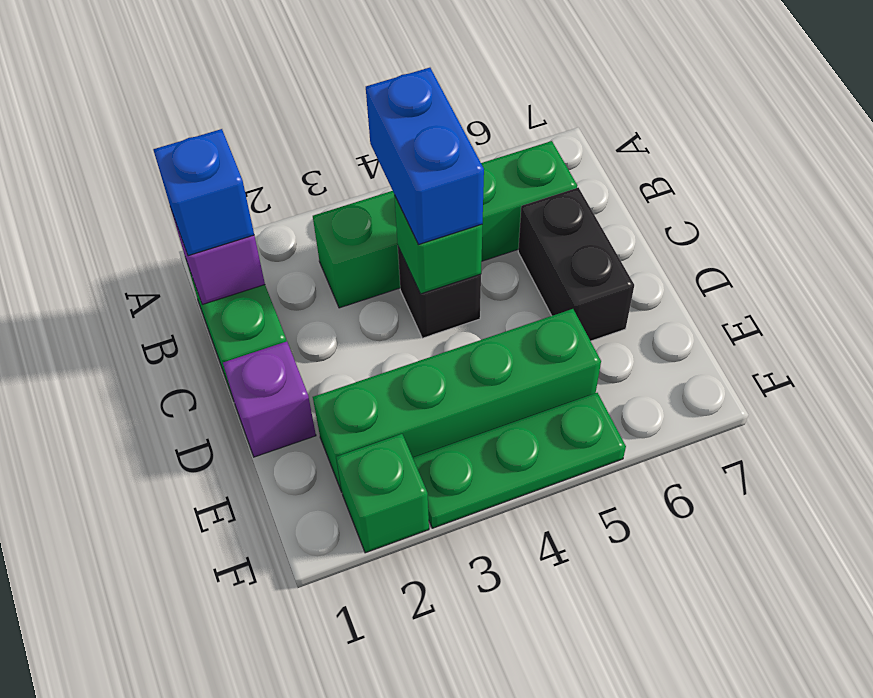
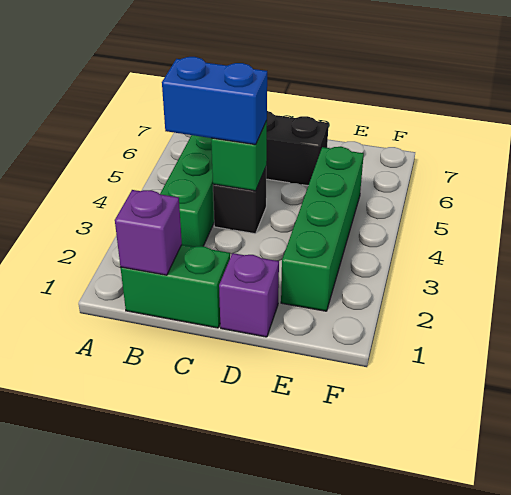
blue brick B1 level 3 -> none
green brick F2 level 1 -> none
green plate F3:F5 level 1 -> none

